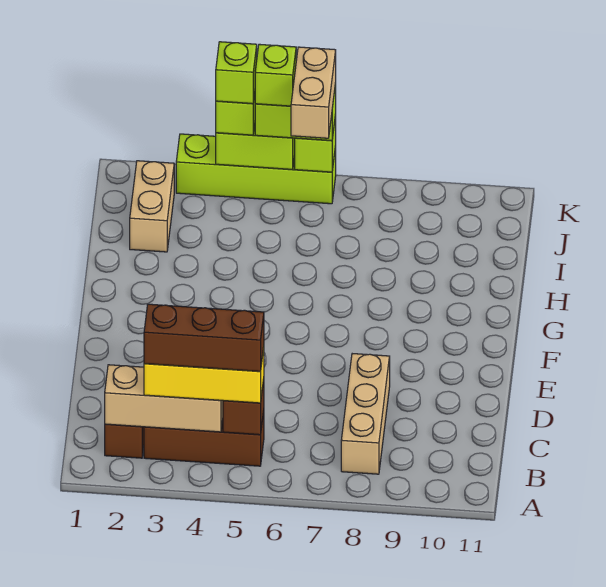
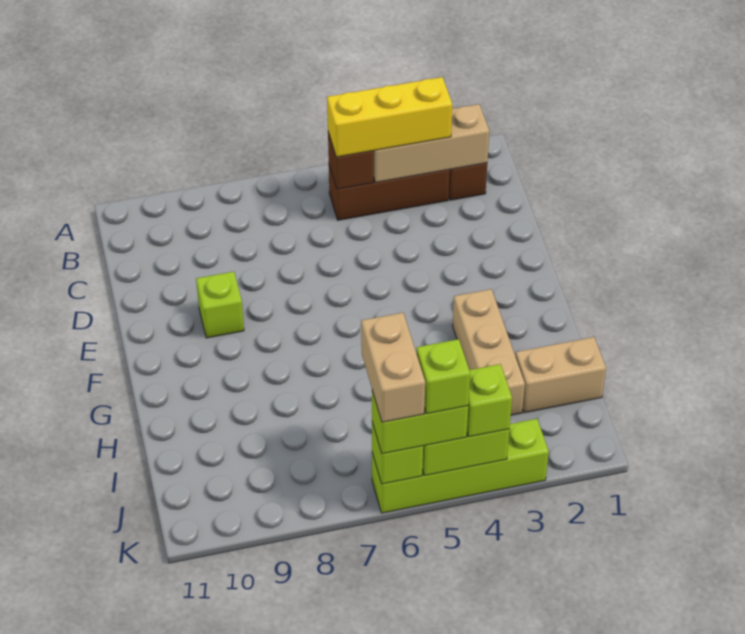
brown brick B3:B5 level 4 -> none
tan brick B8:D8 level 1 -> tan brick G3:I3 level 1
tan brick I2:J2 level 1 -> tan brick I1:I2 level 1
lime brick K4 level 4 -> lime brick E9 level 1

